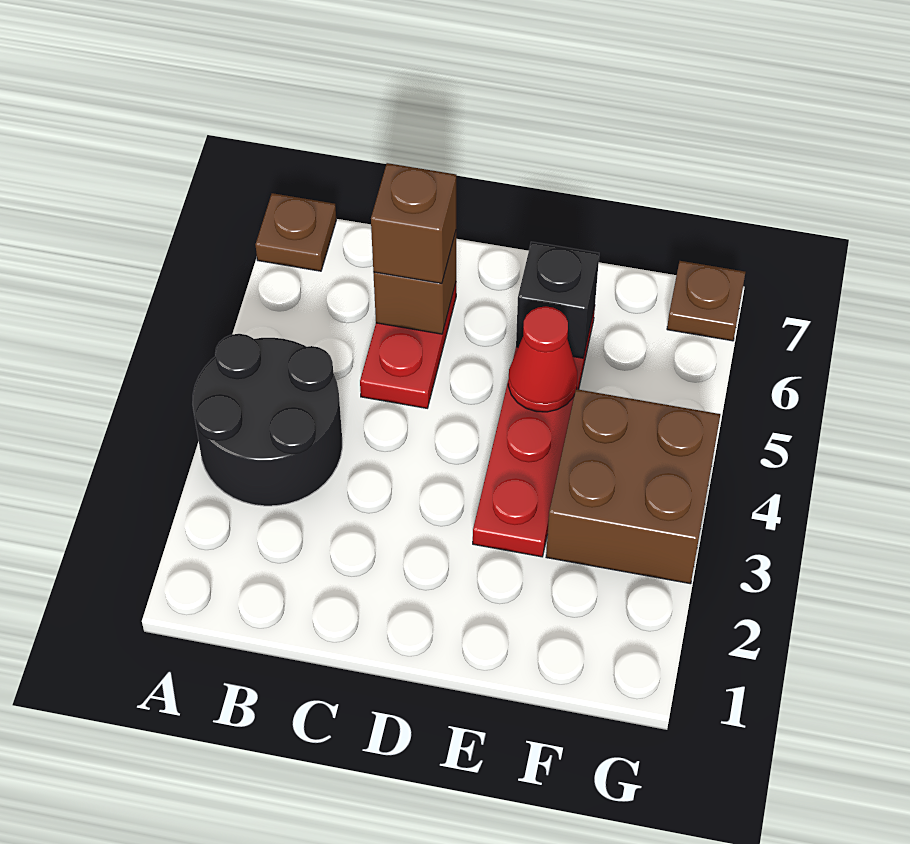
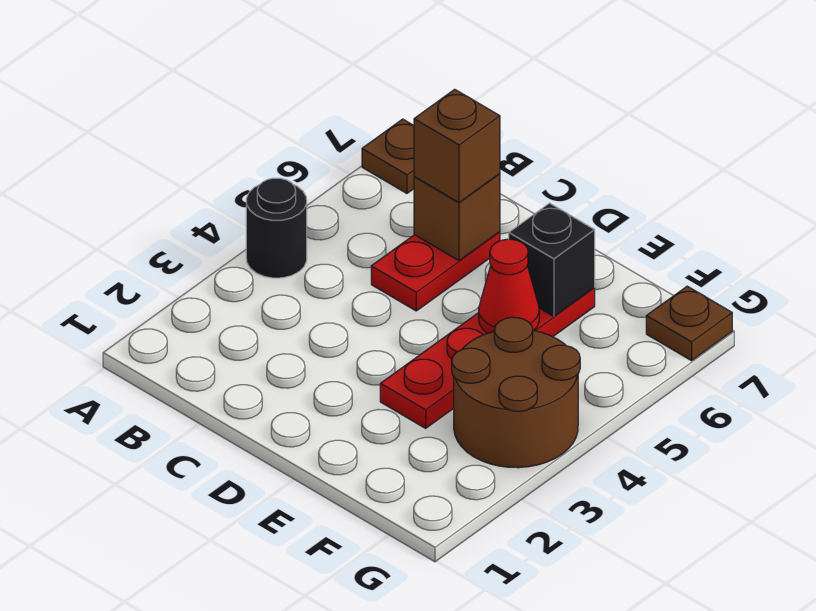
black round brick A3:B4 level 1 -> black round brick A4 level 1
brown brick F3:G4 level 1 -> brown round brick F3:G4 level 1

